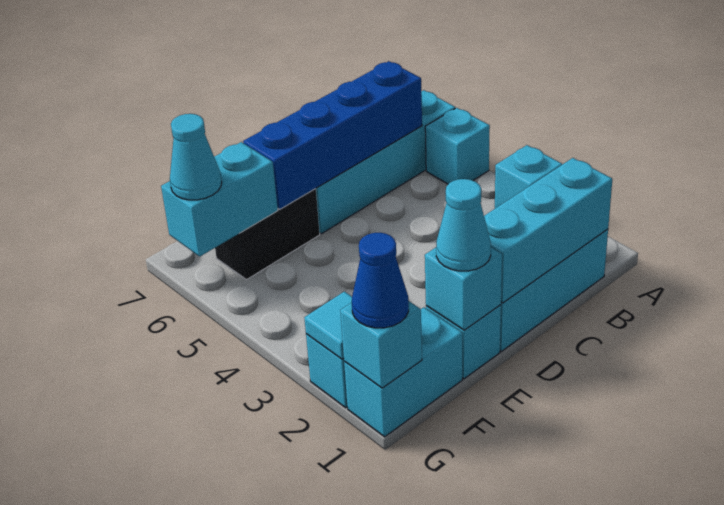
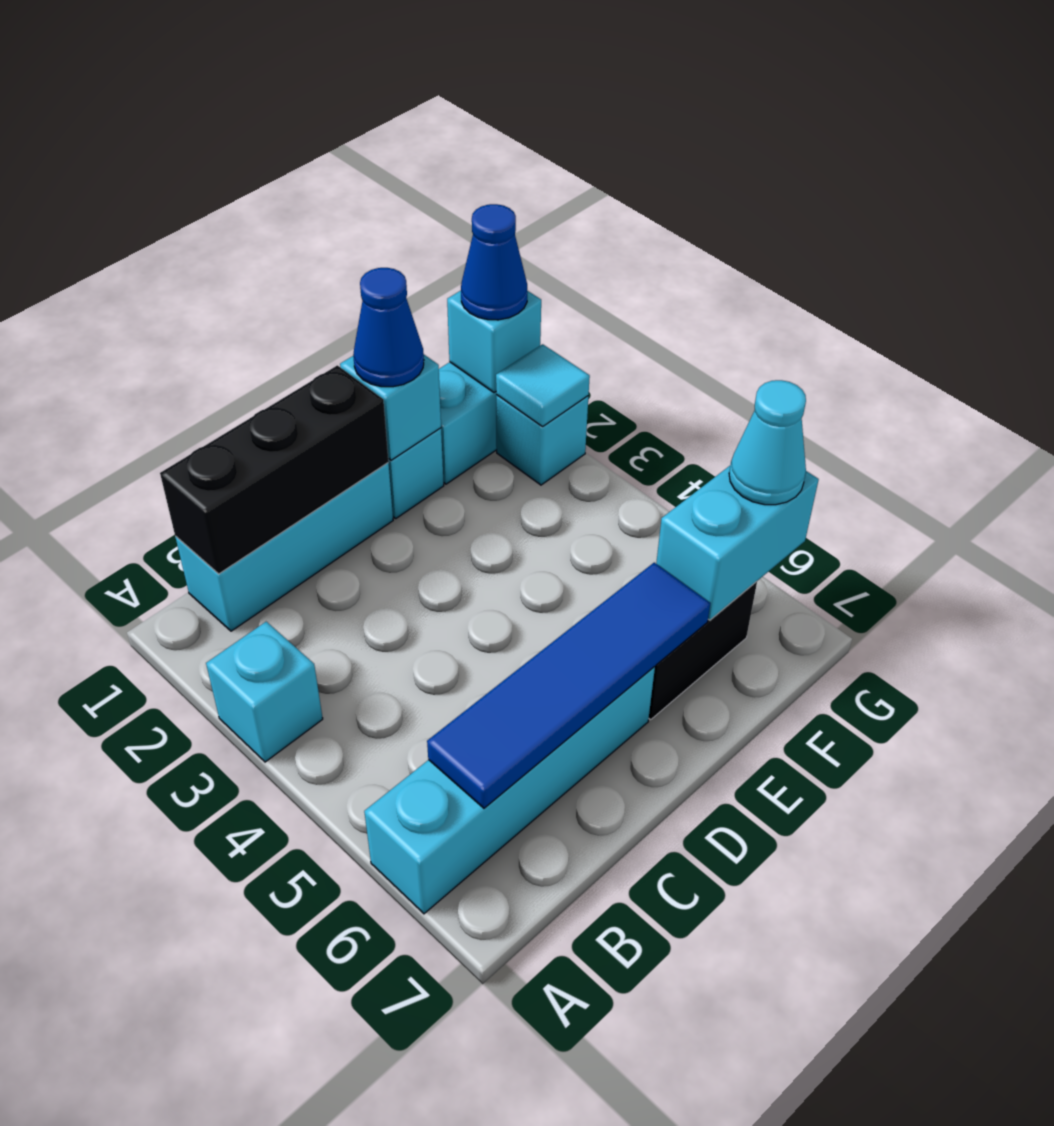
cyan brick A5 level 1 -> none
cyan brick B1:D1 level 2 -> black brick B1:D1 level 2
blue brick B6:E6 level 2 -> blue tile B6:E6 level 2
cyan cone E1 level 3 -> blue cone E1 level 3

